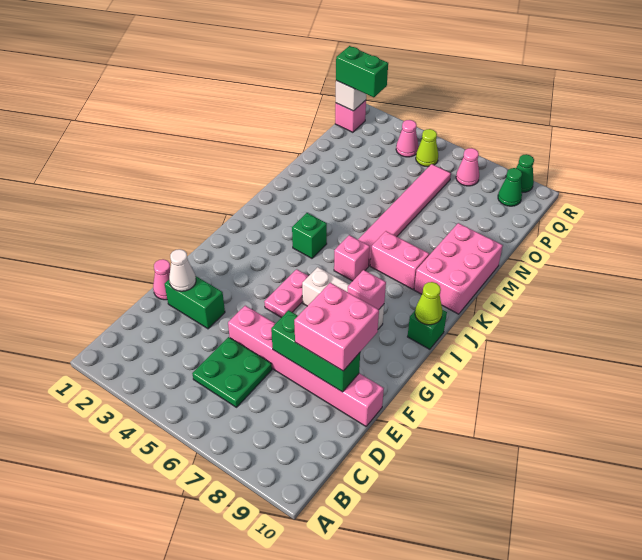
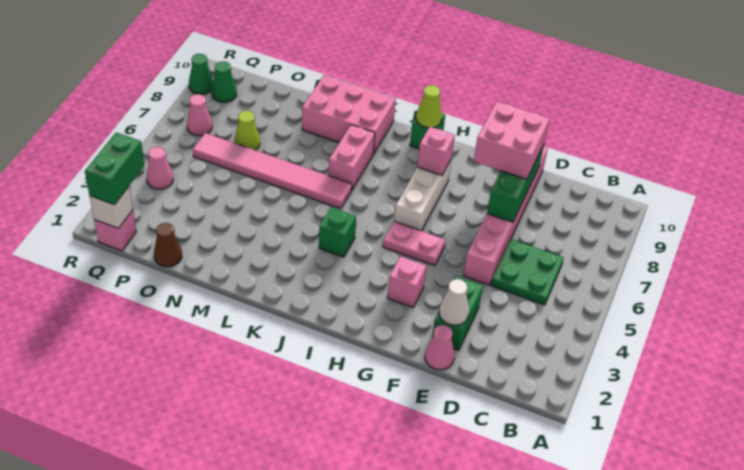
pink brick J6 level 1 -> pink brick G3 level 1
none -> brown cone O1 level 1
lime cone Q5 level 1 -> lime cone O7 level 1

